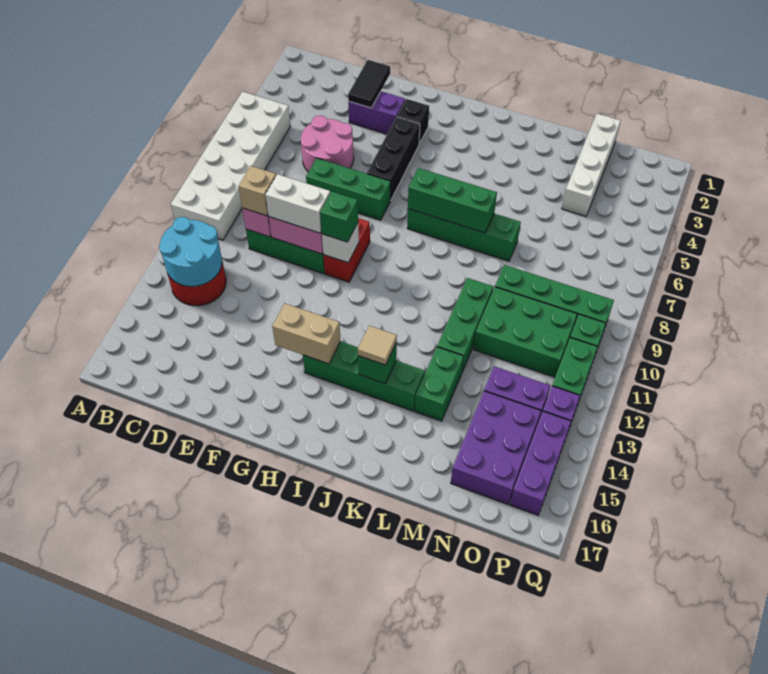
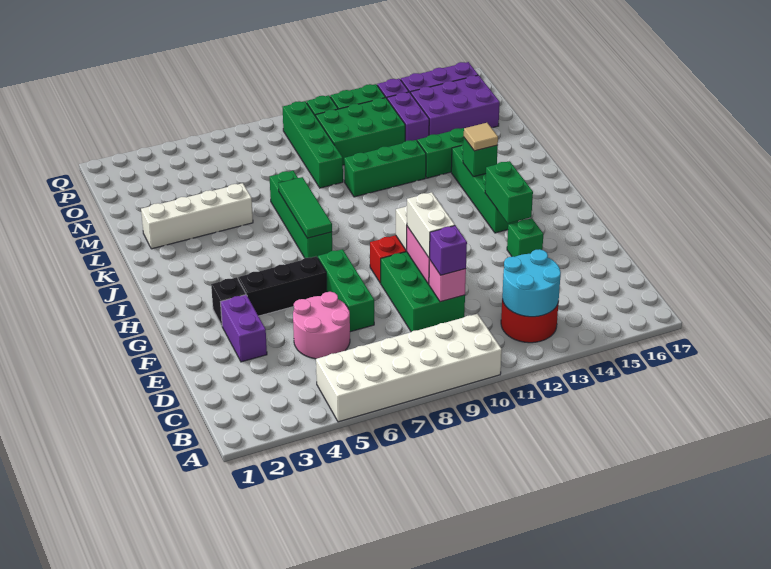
tan brick D10 level 3 -> purple brick D10 level 3
black tile E2:E3 level 2 -> none
green brick G10 level 3 -> green brick F14 level 1
tan brick G14:H14 level 2 -> green brick G14:H14 level 2
green brick I7:K7 level 2 -> green tile I7:K7 level 2
green brick M10:O11 level 1 -> green brick N10:O12 level 1
white brick N1:N4 level 1 -> white brick L2:L5 level 1

